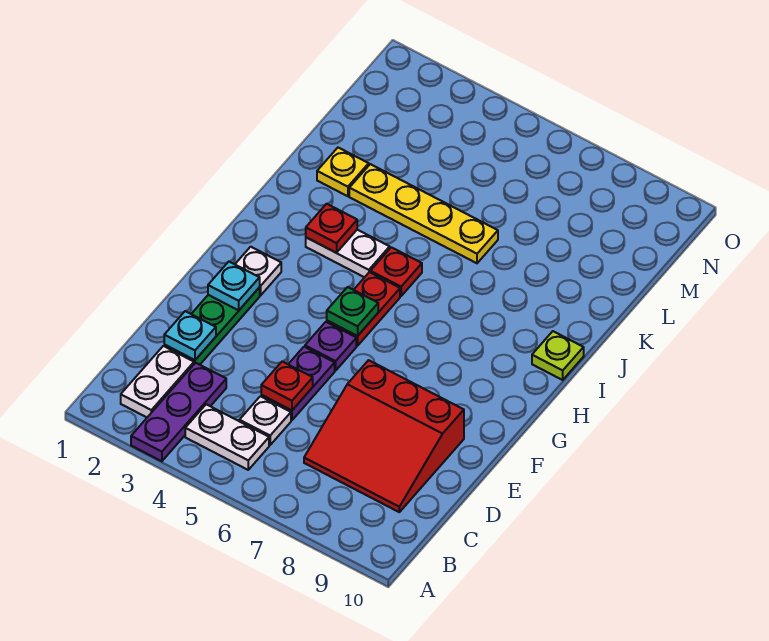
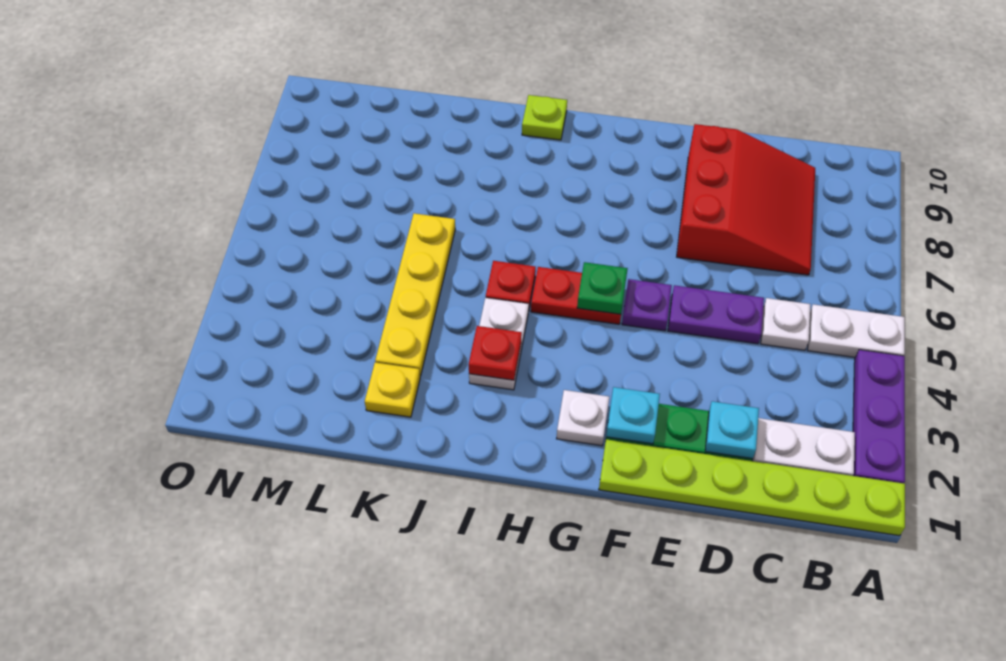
none -> lime plate A1:F1 level 1
purple plate A3:C3 level 1 -> purple plate A2:A4 level 1
white plate B4:B5 level 1 -> white plate A5:B5 level 1
red plate D5 level 2 -> none

